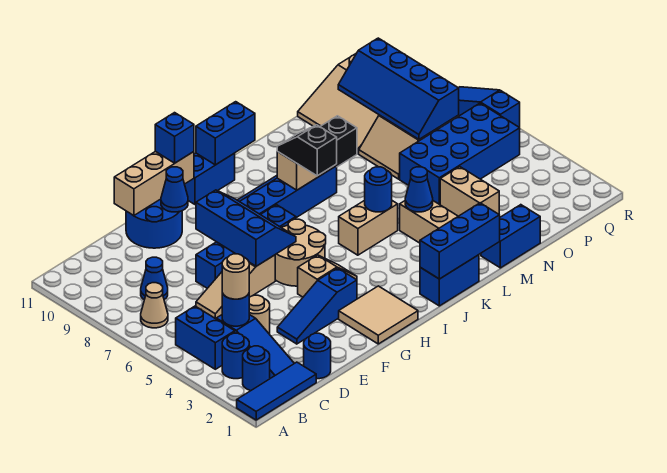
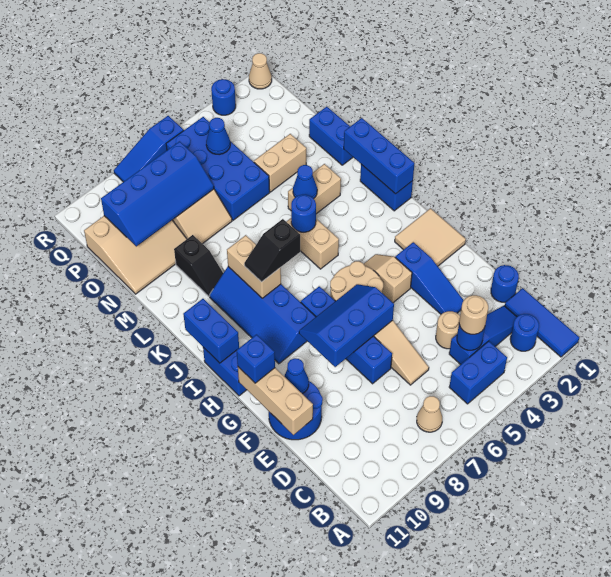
blue round brick B3 level 1 -> blue round brick R3 level 1
blue cone C8 level 1 -> blue cone P5 level 2
none -> tan cone R1 level 1

